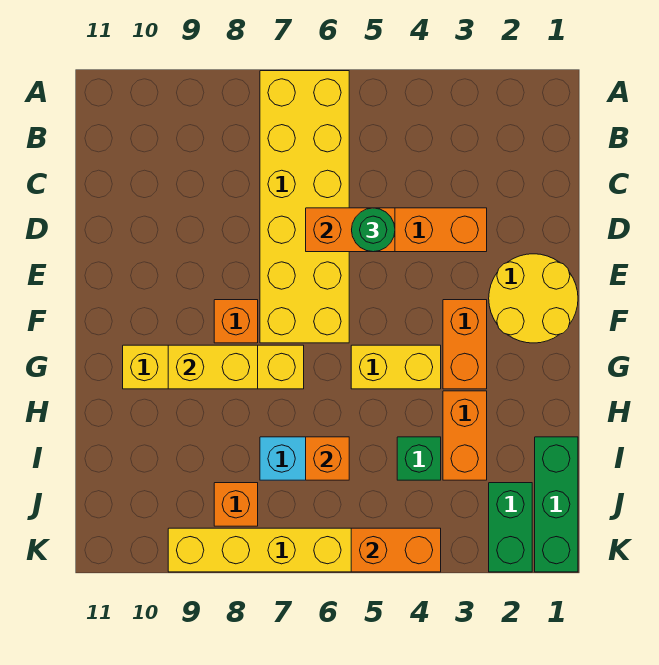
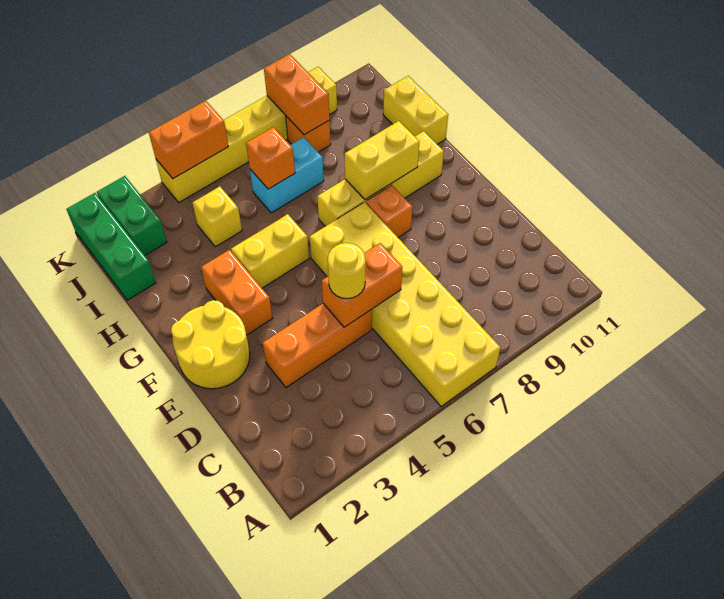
green round brick D5 level 3 -> yellow round brick D5 level 3
orange brick H3:I3 level 1 -> orange brick J8:K8 level 2
none -> yellow brick H11:I11 level 1
green brick I4 level 1 -> yellow brick I4 level 1

